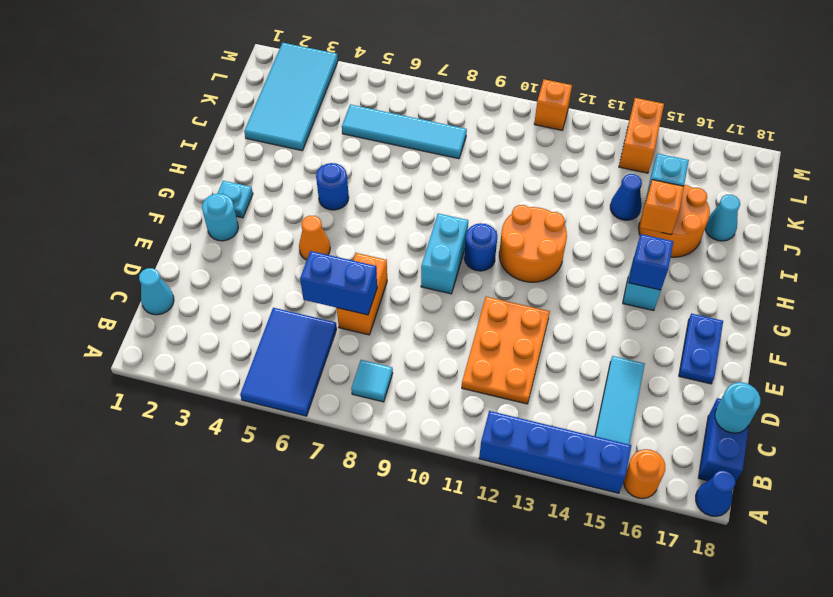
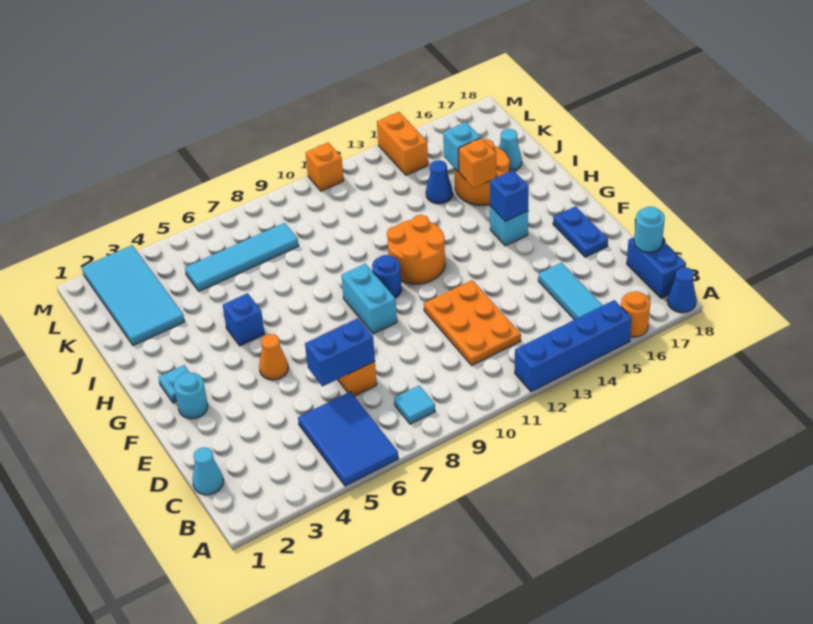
blue round brick H5 level 1 -> blue brick H5 level 1

